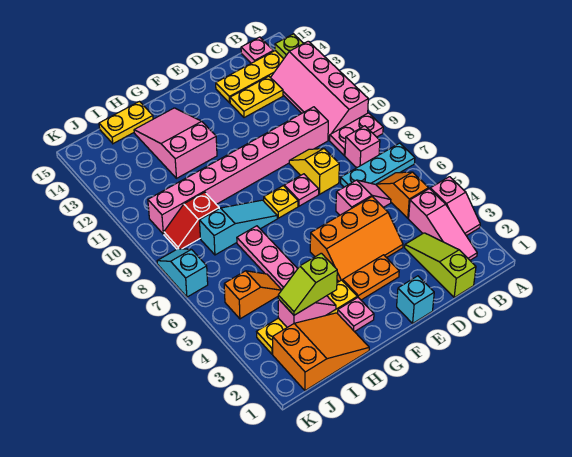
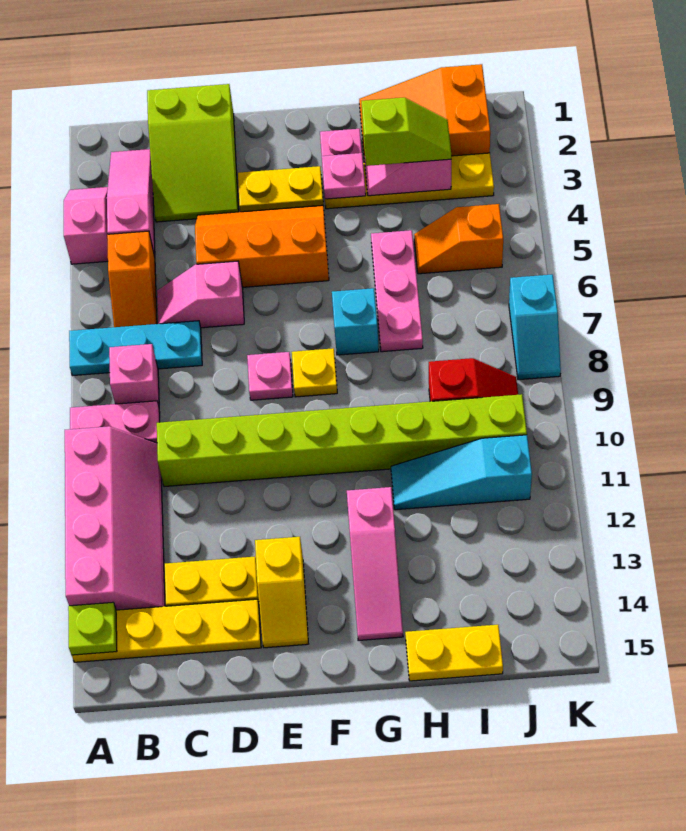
pink plate B15 level 1 -> pink plate G3 level 2
lime slope C1:C3 level 1 top 1 -> lime slope C1:D3 level 1 top 1
pink brick C10:J10 level 1 -> lime brick C10:J10 level 1
yellow slope D8:D9 level 1 top 8 -> yellow slope E13:E14 level 1 top 13
cyan brick E1 level 1 -> cyan brick G7 level 1
orange plate E3:F3 level 1 -> yellow plate E3:F3 level 1
cyan slope G8:I8 level 1 top I -> cyan slope H11:J11 level 1 top J
pink slope G12:H14 level 1 top 12 -> pink slope G12:G14 level 1 top 12

